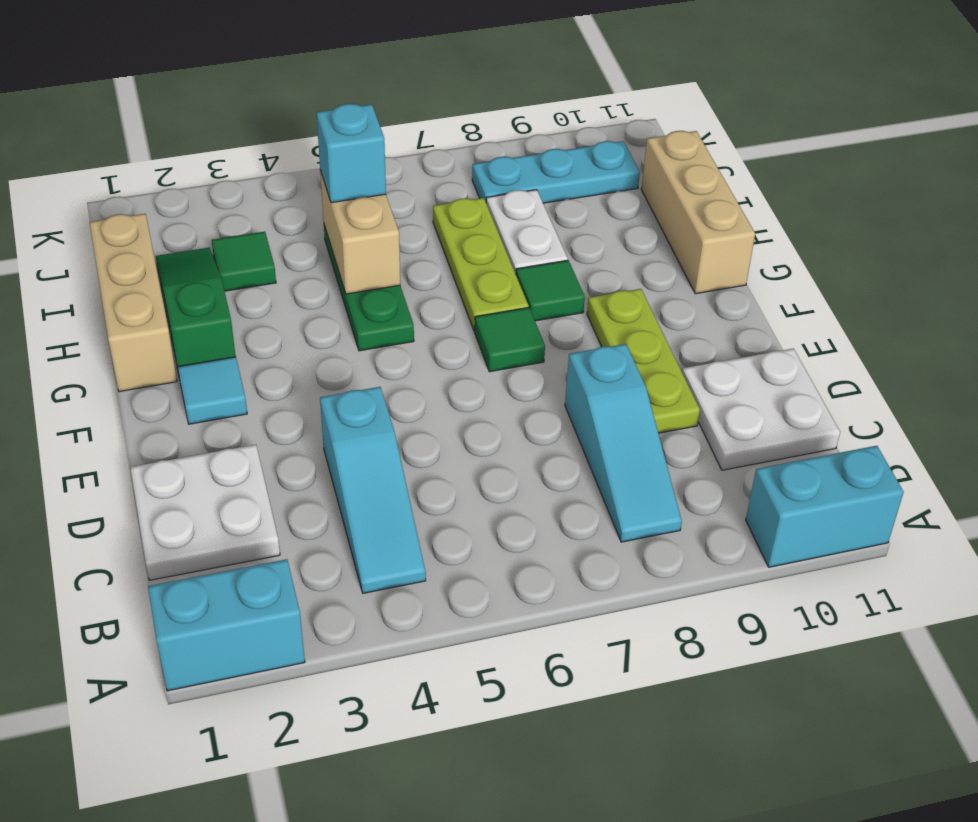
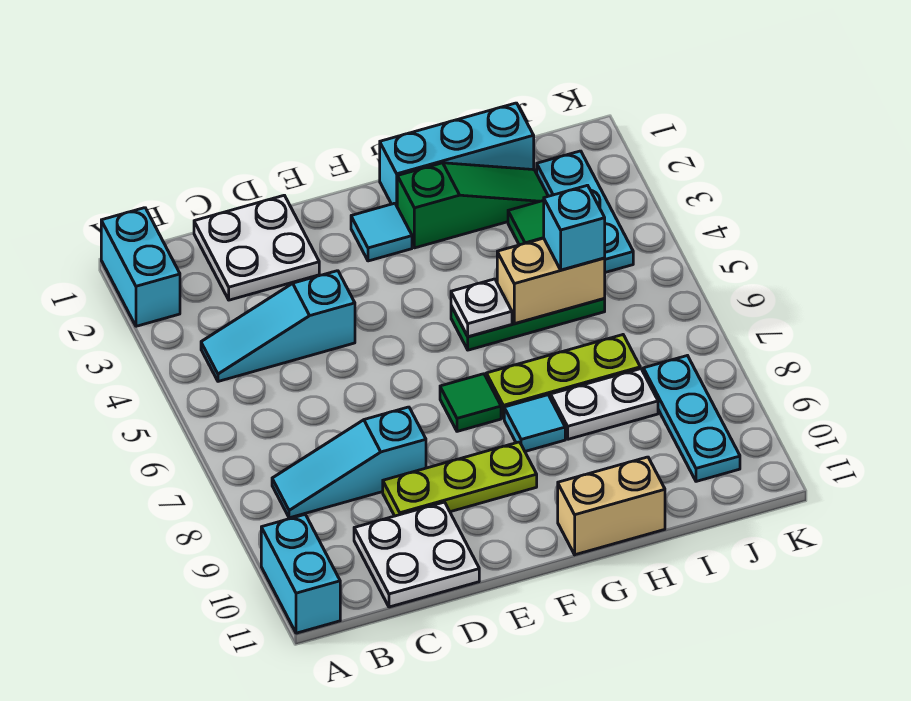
tan brick G1:I1 level 1 -> cyan brick G1:I1 level 1
none -> white plate G5 level 2
green tile G8 level 1 -> cyan tile G8 level 1
tan brick G11:I11 level 1 -> tan brick G11:H11 level 1
none -> cyan plate J2:J4 level 1

